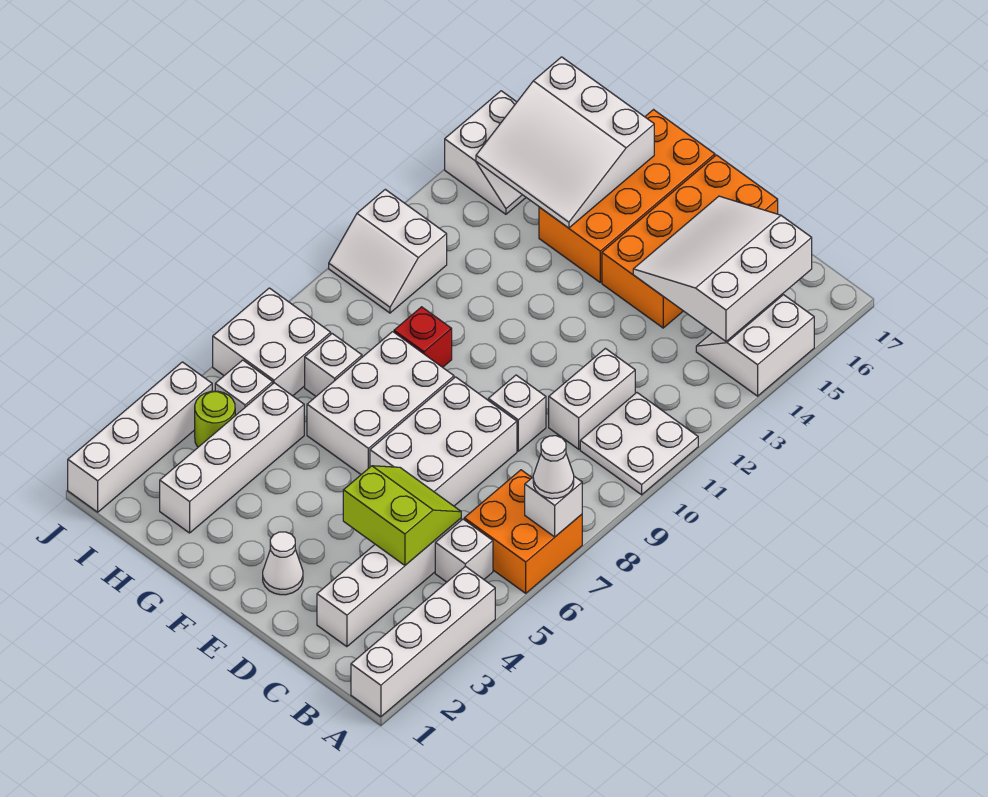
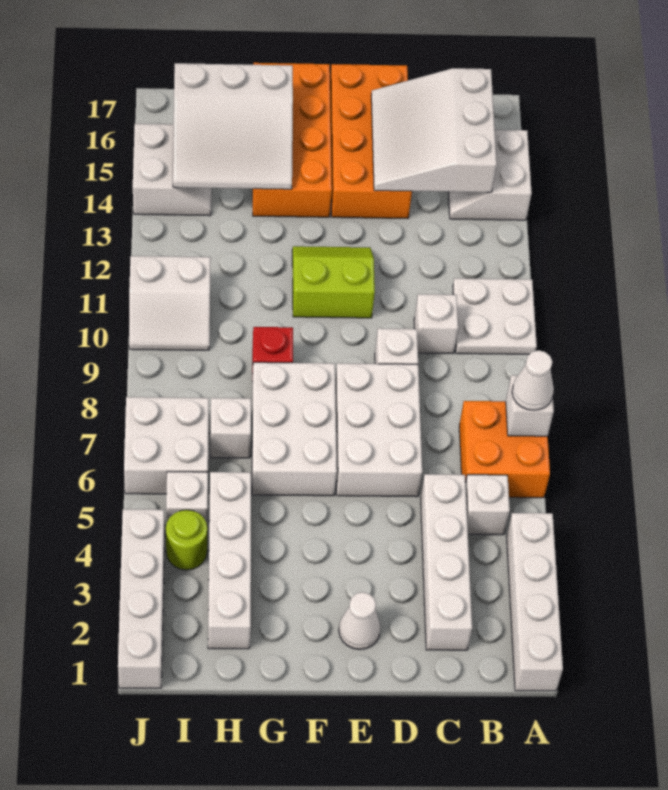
lime slope C4:D5 level 2 top 4 -> lime slope E11:F12 level 1 top 11
white brick C10:C11 level 1 -> white brick C10 level 1

